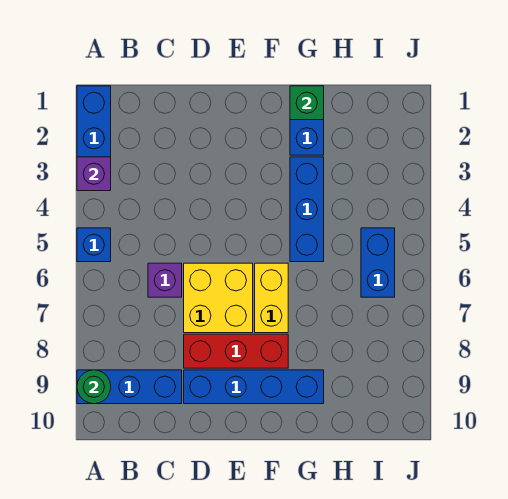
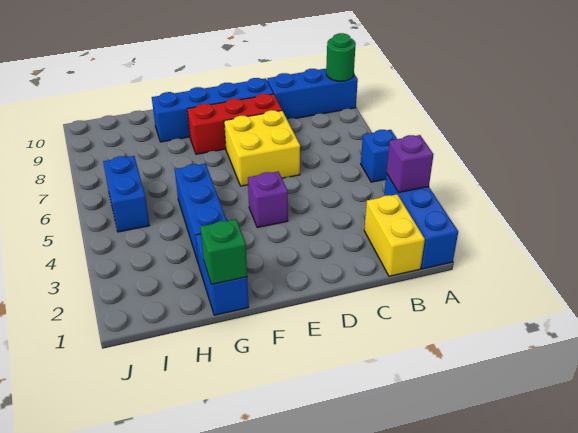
purple brick C6 level 1 -> purple brick E4 level 1
yellow brick F6:F7 level 1 -> yellow brick B1:B2 level 1

